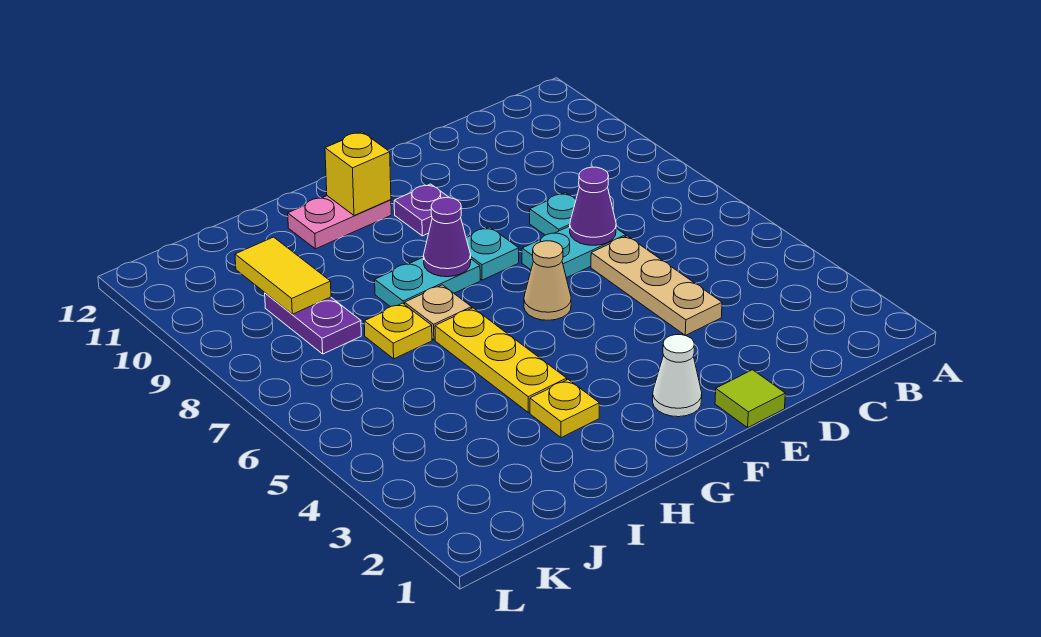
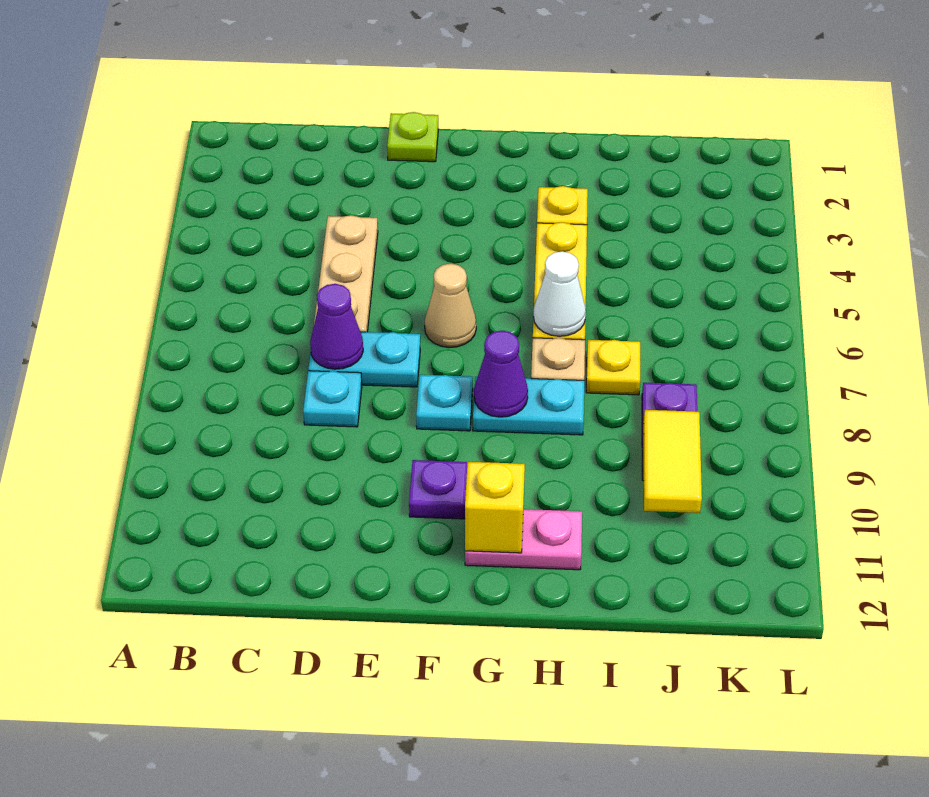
lime tile E1 level 1 -> lime plate E1 level 1
white cone F2 level 1 -> white cone H6 level 2

